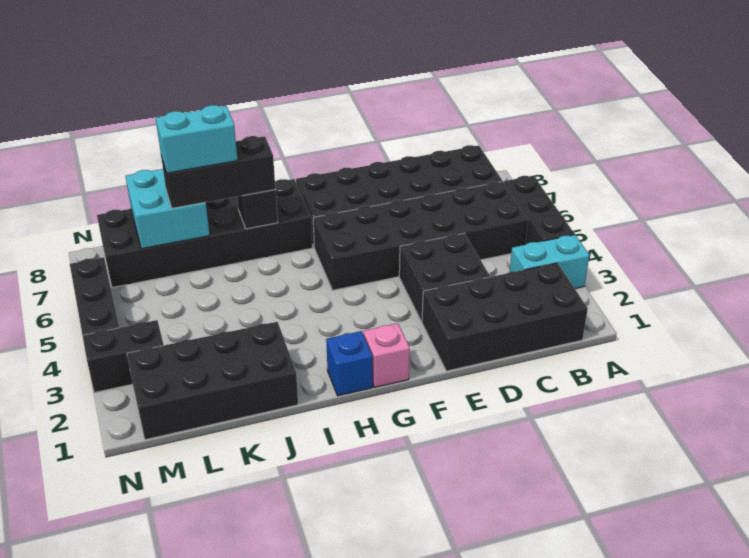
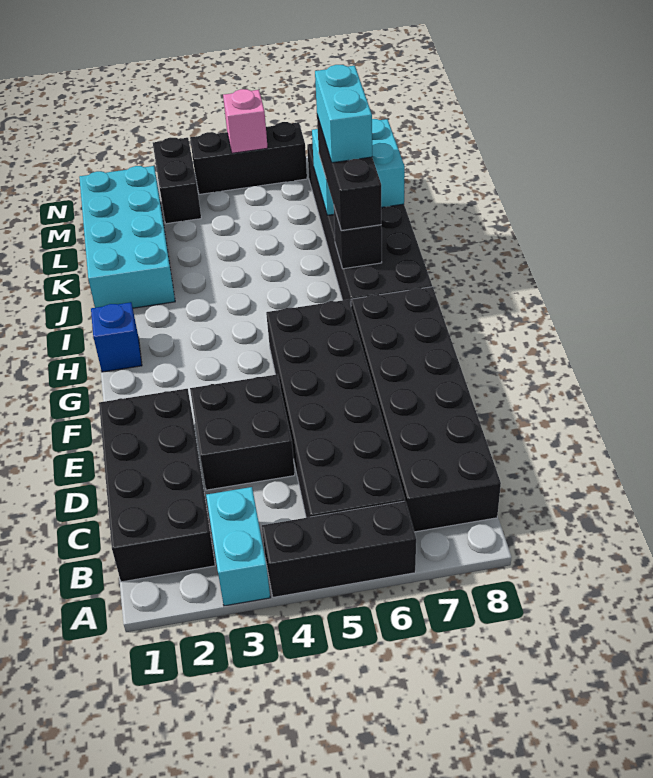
pink brick G1 level 1 -> pink brick N5 level 2
black brick J1:M2 level 1 -> cyan brick J1:M2 level 1

